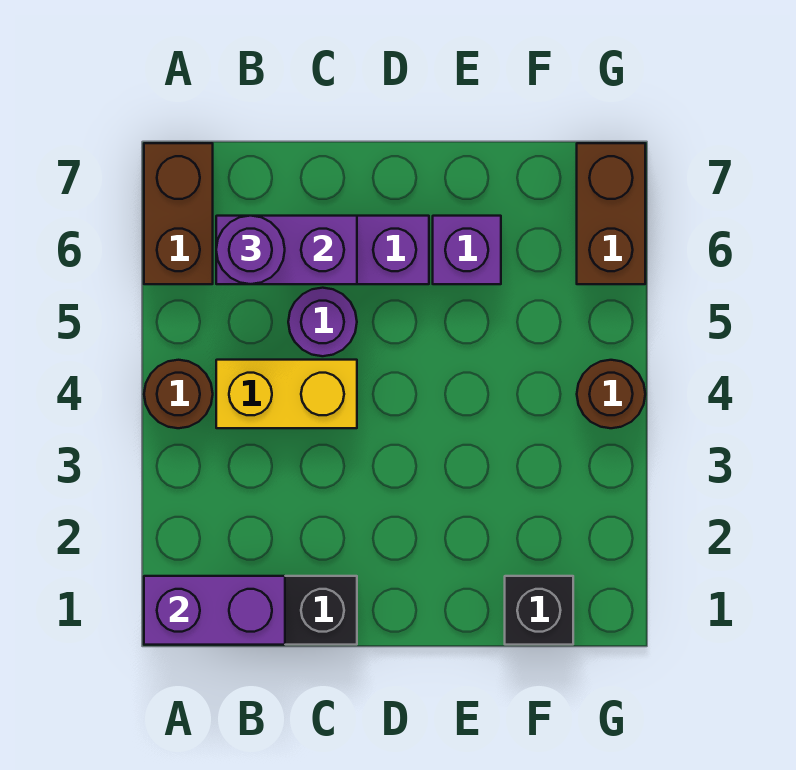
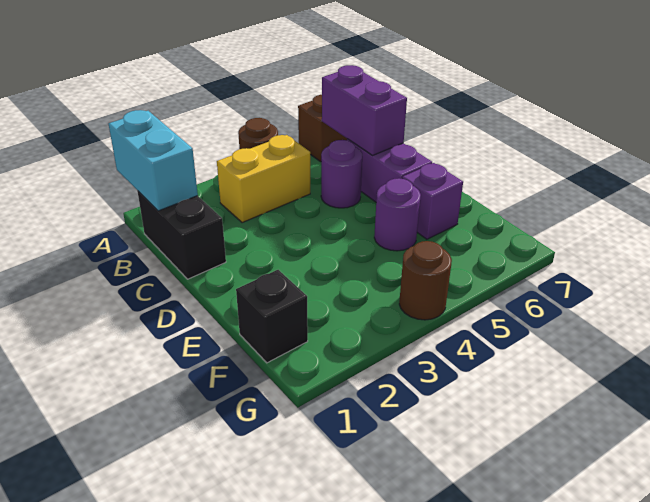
purple brick A1:B1 level 2 -> cyan brick A1:B1 level 2
yellow brick B4:C4 level 1 -> yellow brick B3:B4 level 1
purple round brick B6 level 3 -> purple round brick E5 level 1
brown brick G6:G7 level 1 -> none

